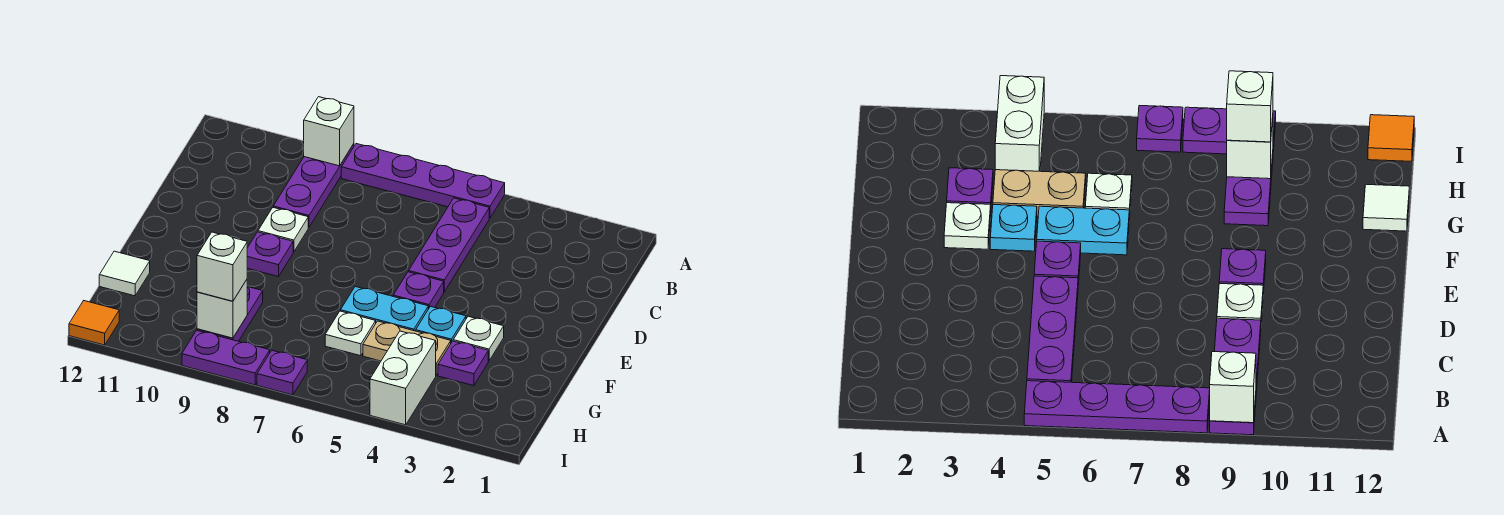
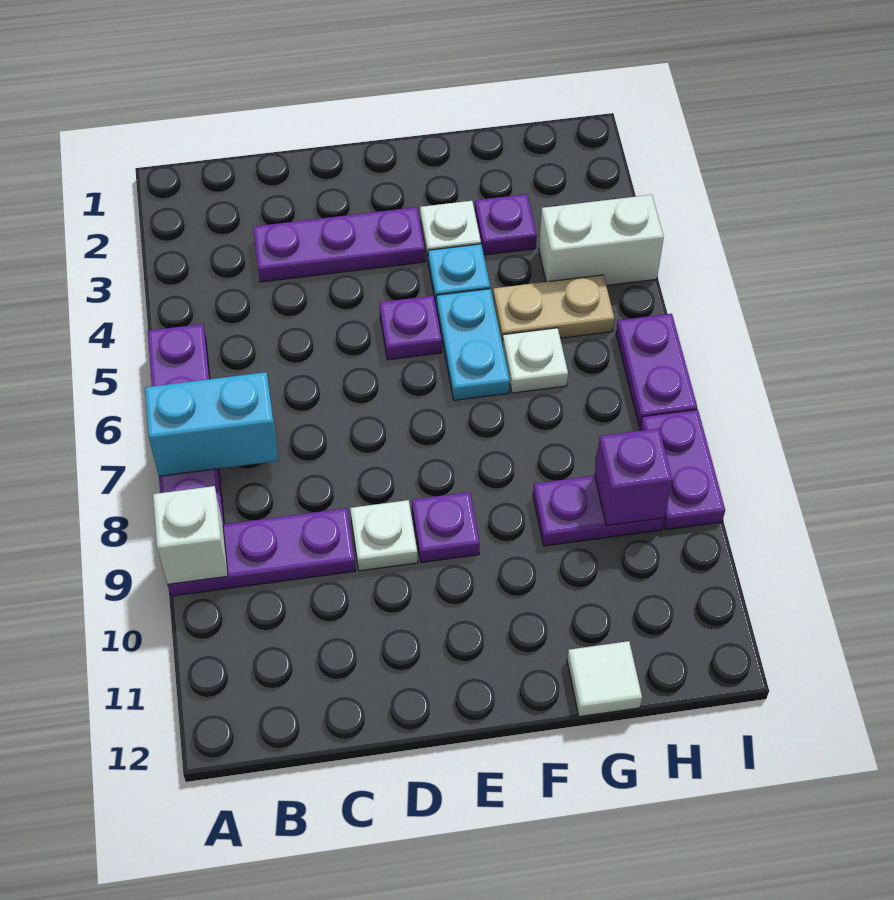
none -> cyan brick A7:B7 level 2
purple plate B5:D5 level 1 -> purple plate C3:E3 level 1
tan plate G4:G5 level 1 -> tan plate G5:H5 level 1
white brick H9 level 2 -> purple brick H9 level 2
white brick H9 level 3 -> none
purple plate I7 level 1 -> purple plate I6:I7 level 1
orange tile I12 level 1 -> none

